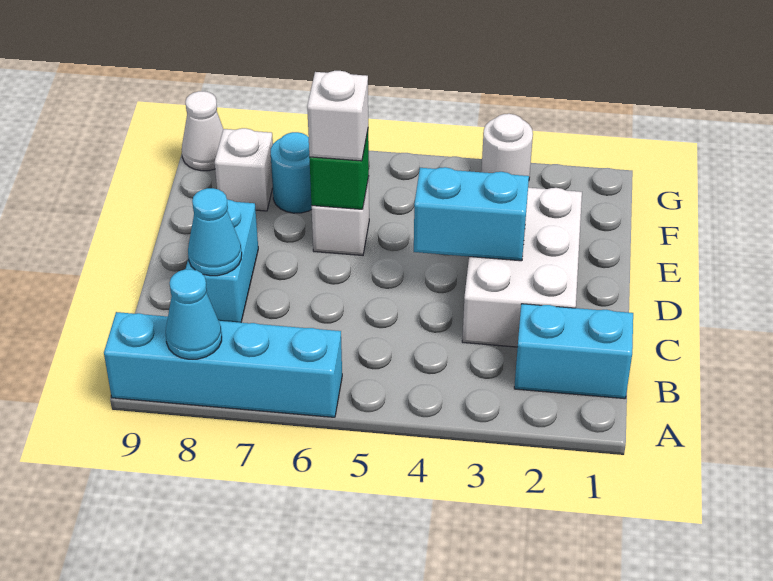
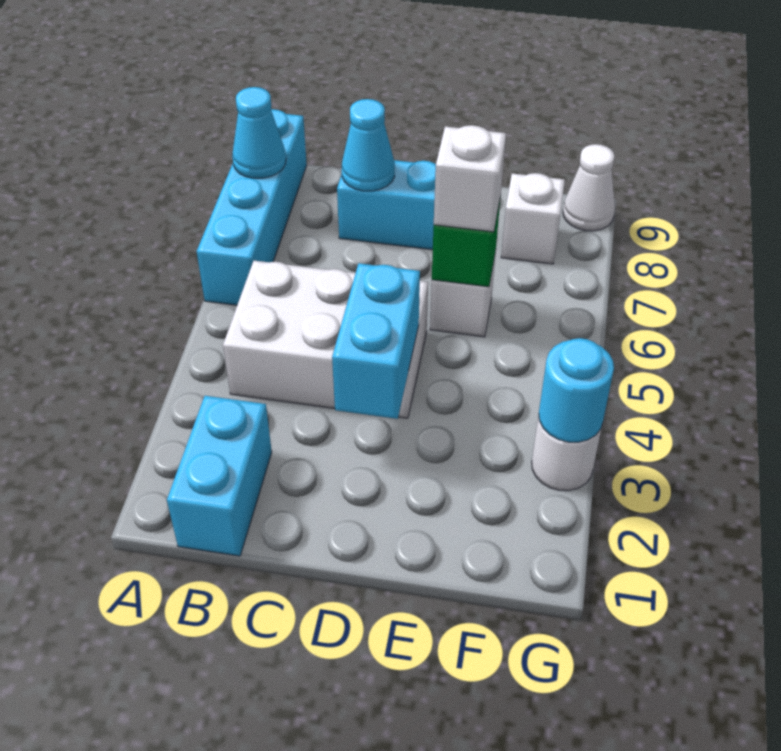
white brick C2:E3 level 1 -> white brick B4:D5 level 1
cyan round brick F7 level 1 -> cyan round brick G3 level 2

